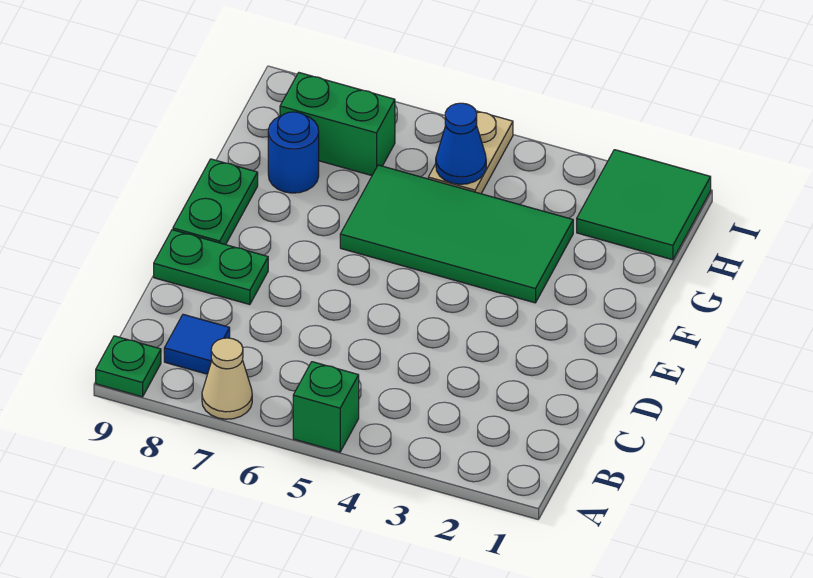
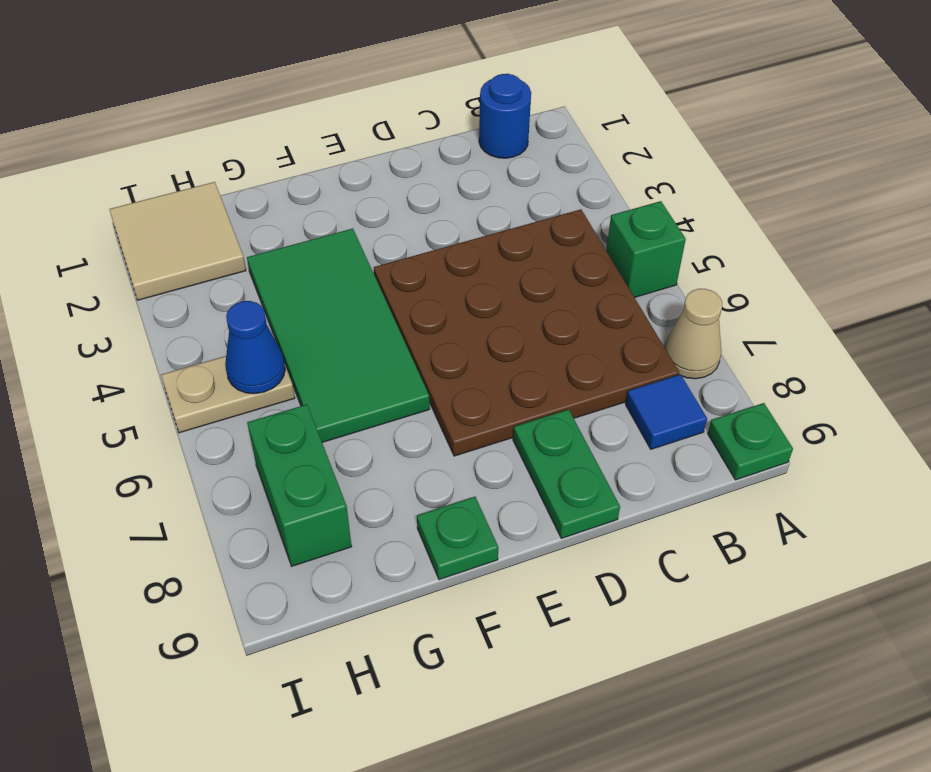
none -> brown plate B4:E7 level 1
green plate E9:F9 level 1 -> green plate F9 level 1
blue round brick G8 level 1 -> blue round brick B1 level 1
green tile H1:I2 level 1 -> tan tile H1:I2 level 1

